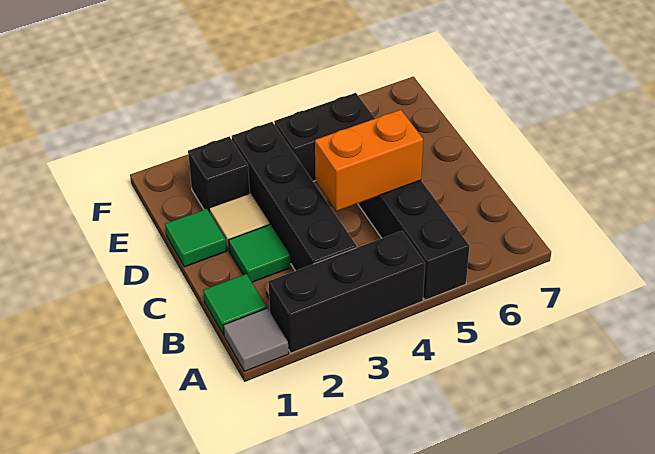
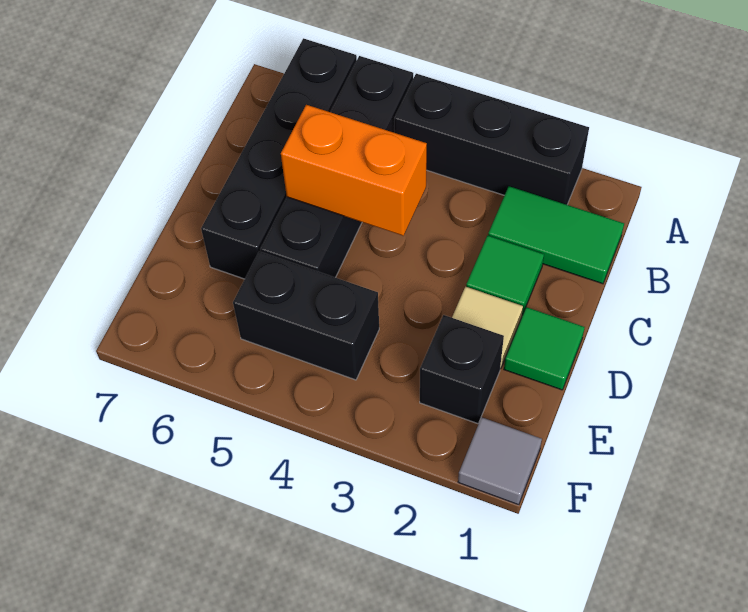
grey tile A1 level 1 -> grey tile F1 level 1
green tile B1 level 1 -> green tile B1:B2 level 1
black brick B3:E3 level 1 -> black brick A6:D6 level 1

